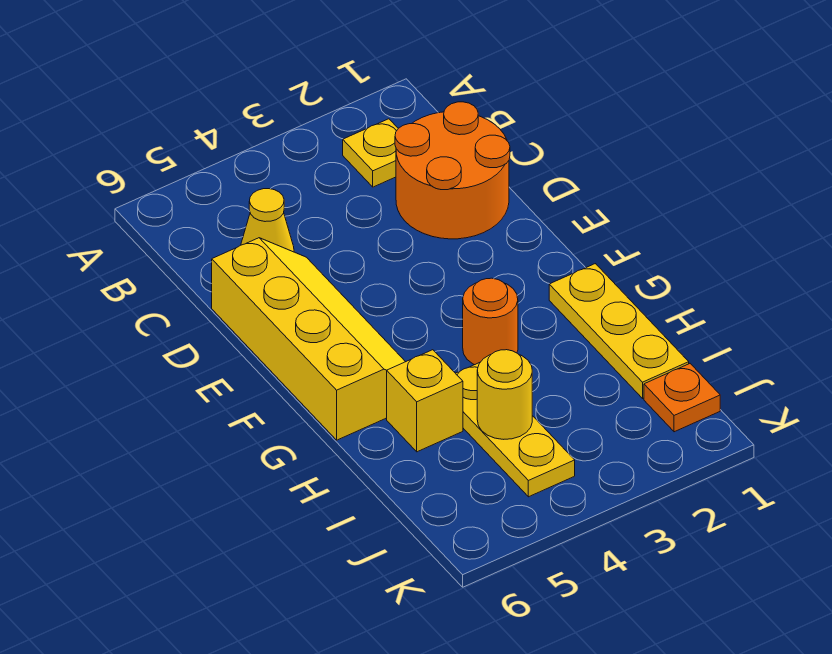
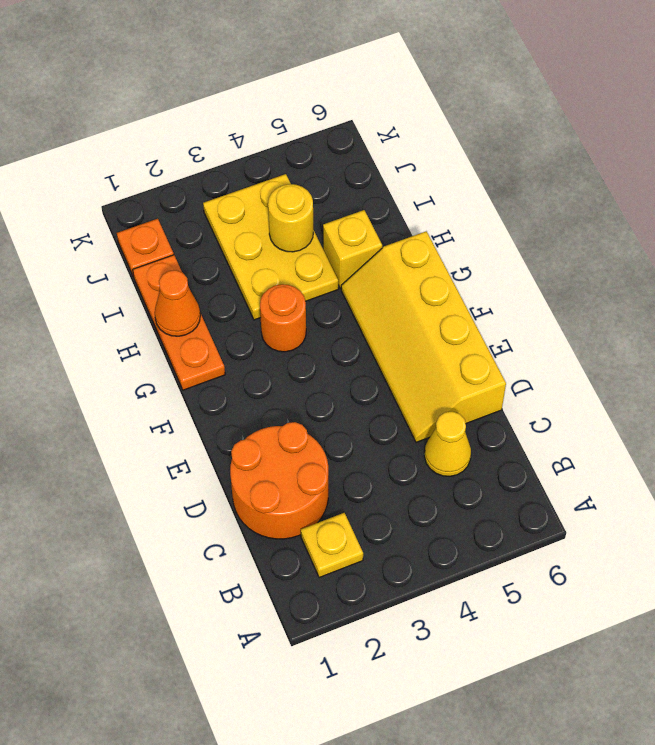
yellow plate G1:I1 level 1 -> orange plate G1:I1 level 1
none -> orange cone H1 level 2
yellow plate H4:J4 level 1 -> yellow plate H3:J4 level 1

